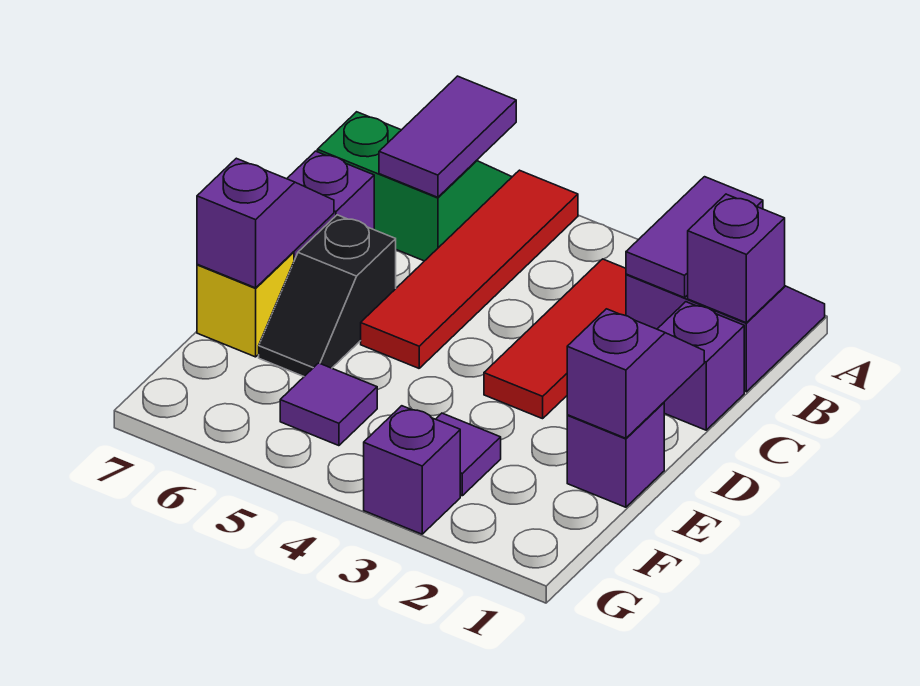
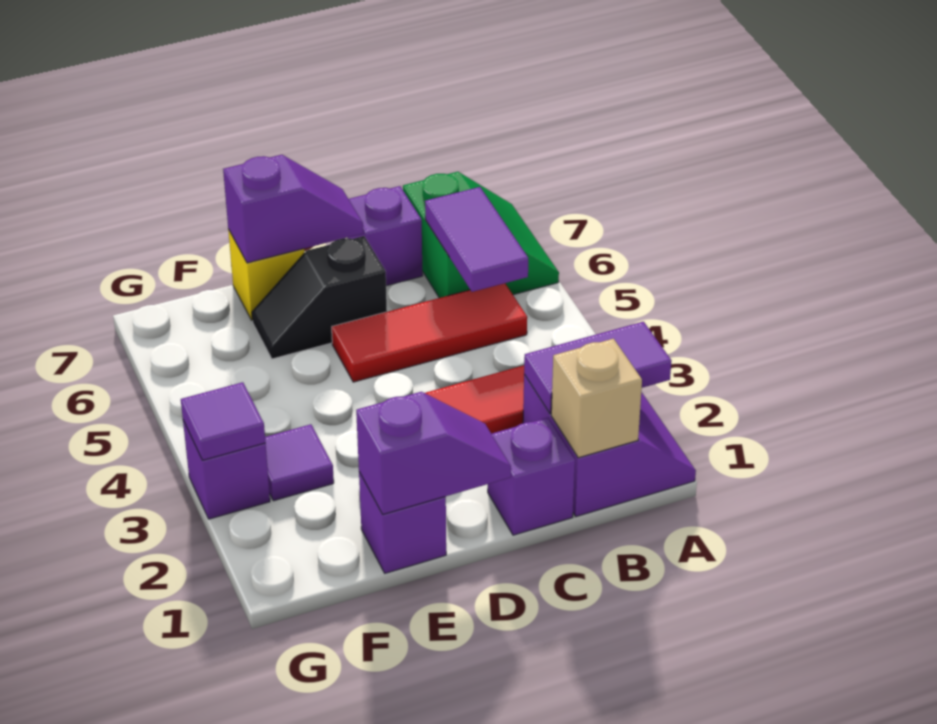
red tile A5:D5 level 1 -> red tile B5:D5 level 1
purple tile A6:B6 level 2 -> purple tile B5:B6 level 2
purple brick B1 level 2 -> tan brick B1 level 2
purple tile F5 level 1 -> purple tile G3 level 2

